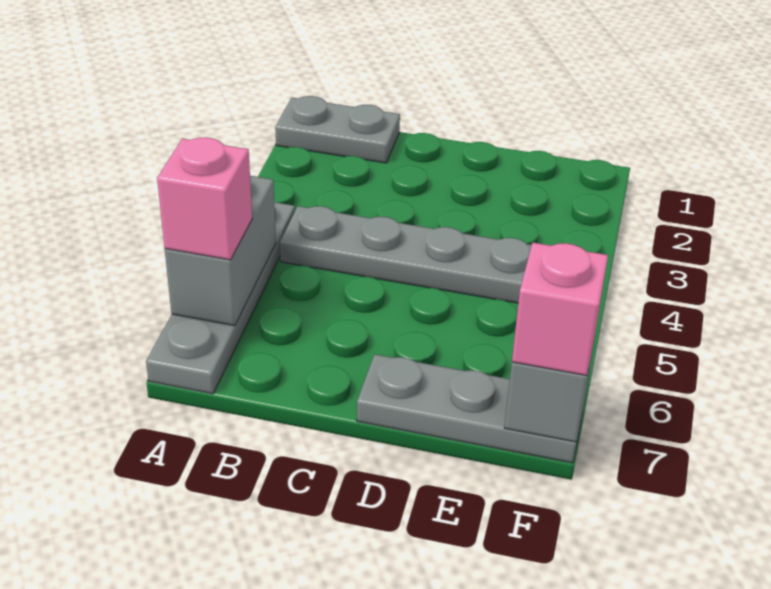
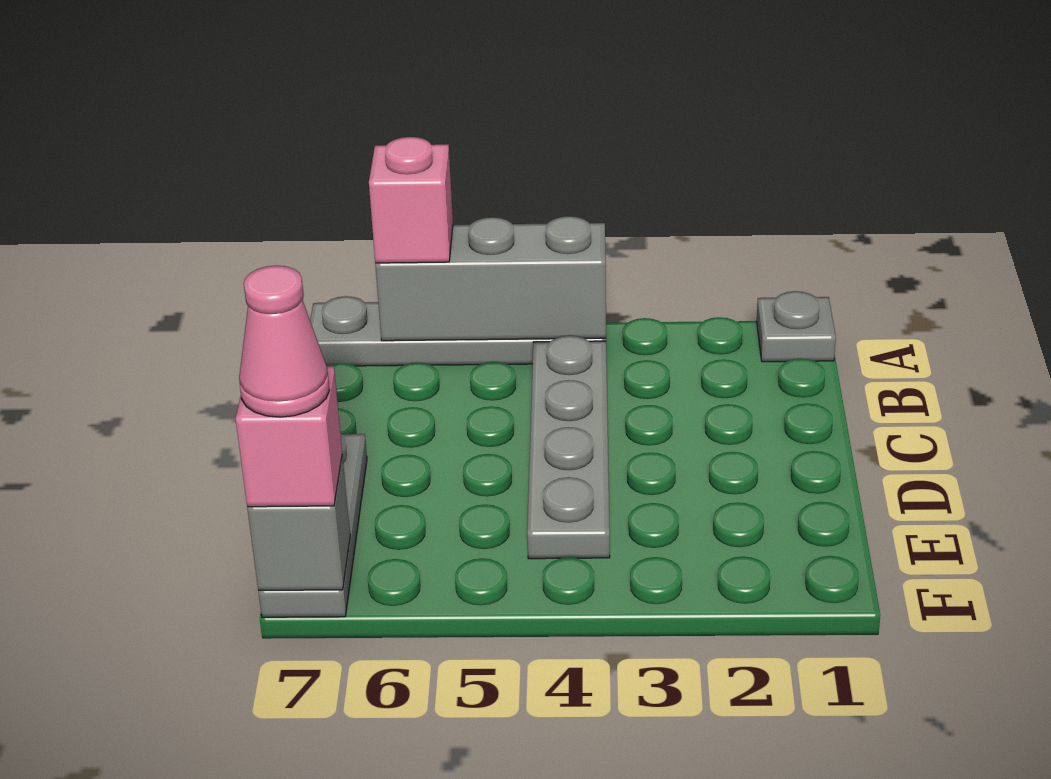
grey plate A1:B1 level 1 -> grey plate A1 level 1
grey brick A5:A6 level 2 -> grey brick A4:A6 level 2
none -> pink cone F7 level 4

